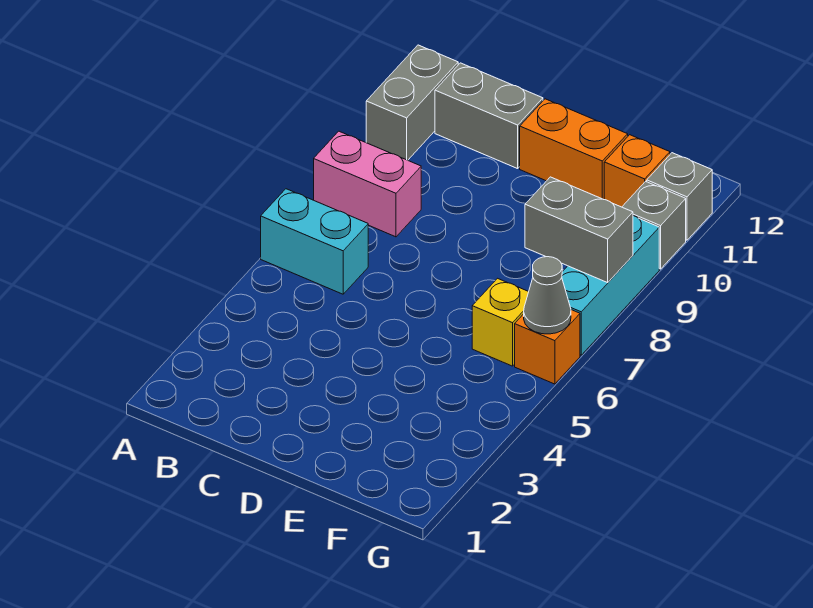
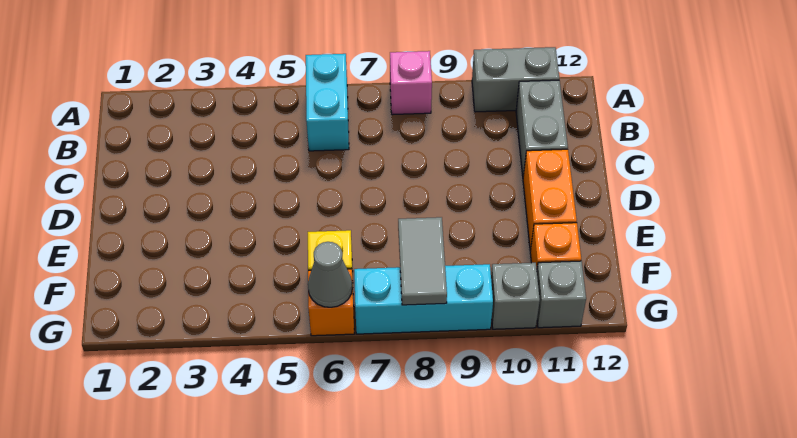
pink brick A8:B8 level 1 -> pink brick A8 level 1
grey brick F8:G8 level 2 -> grey tile F8:G8 level 2

